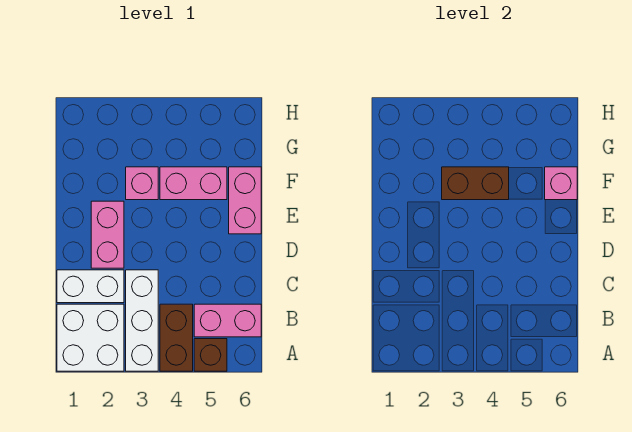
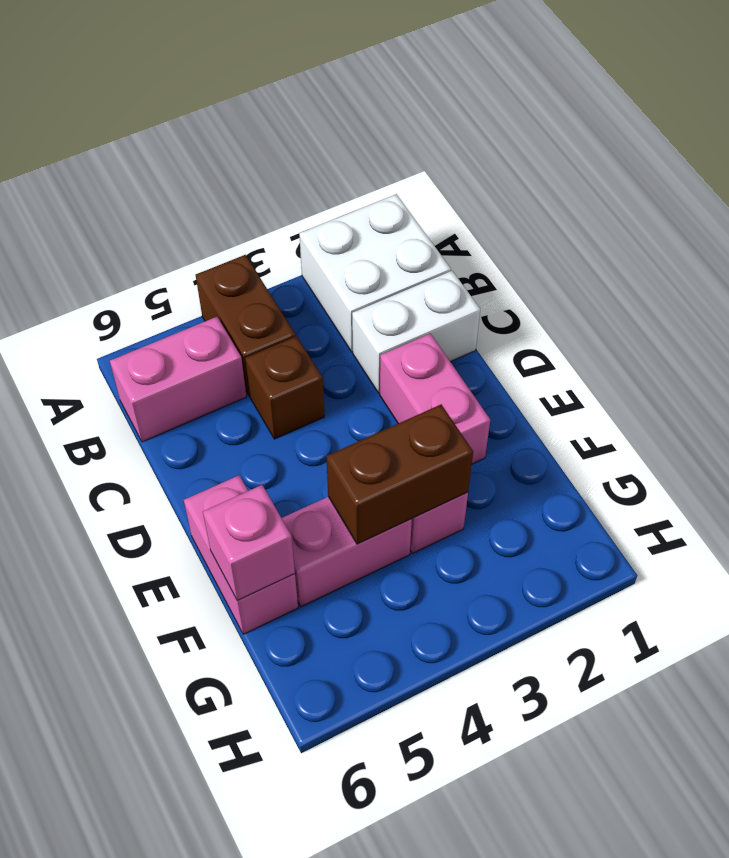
white brick A3:C3 level 1 -> none
brown brick A5 level 1 -> brown brick C4 level 1

